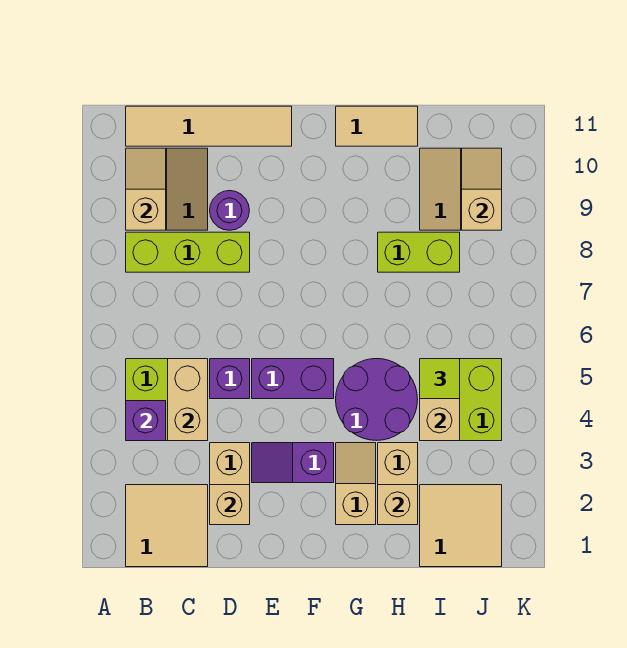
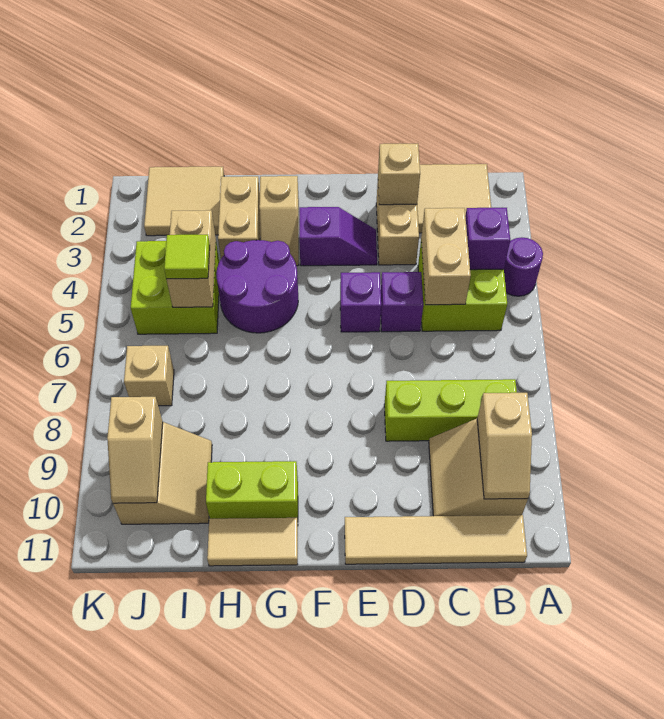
purple round brick D9 level 1 -> purple round brick A4 level 1
purple brick E5:F5 level 1 -> purple brick E5 level 1
tan brick H2 level 2 -> tan brick J7 level 1
lime brick H8:I8 level 1 -> lime brick G10:H10 level 1

